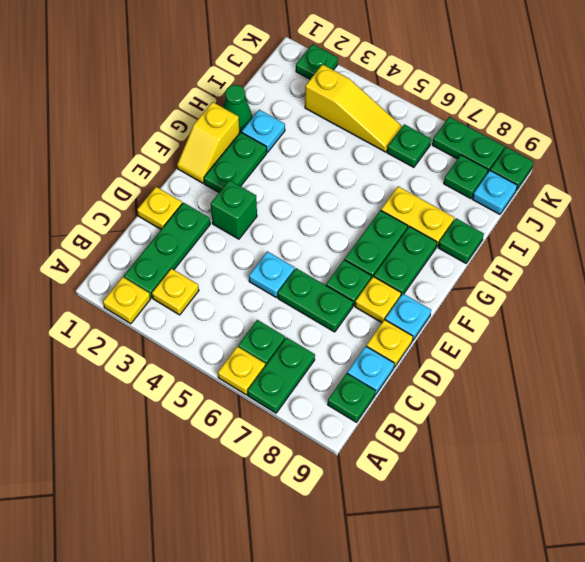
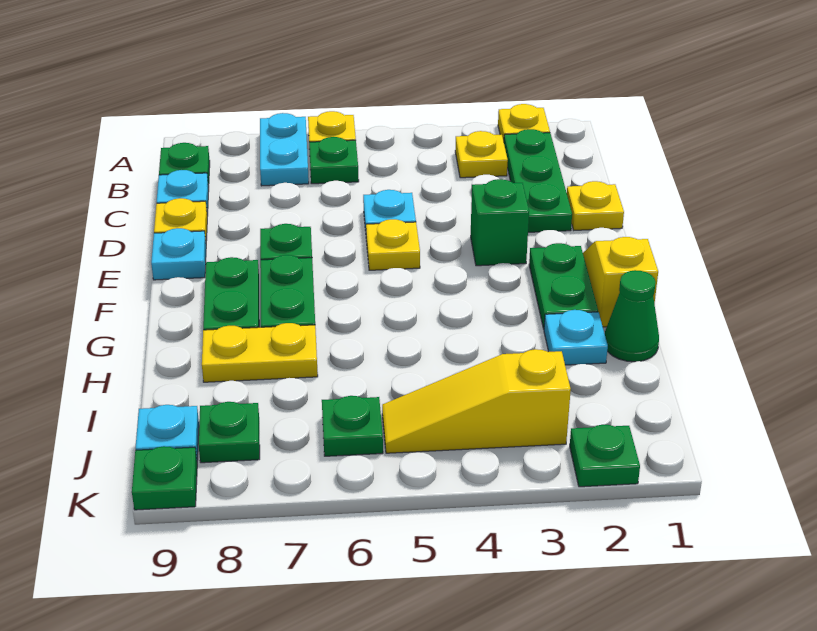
green plate A7:B7 level 1 -> cyan plate A7:B7 level 1
green plate D6:D7 level 1 -> none
yellow plate E8 level 1 -> yellow plate E5 level 1
green plate H9 level 1 -> none
green plate K7:K8 level 1 -> none

